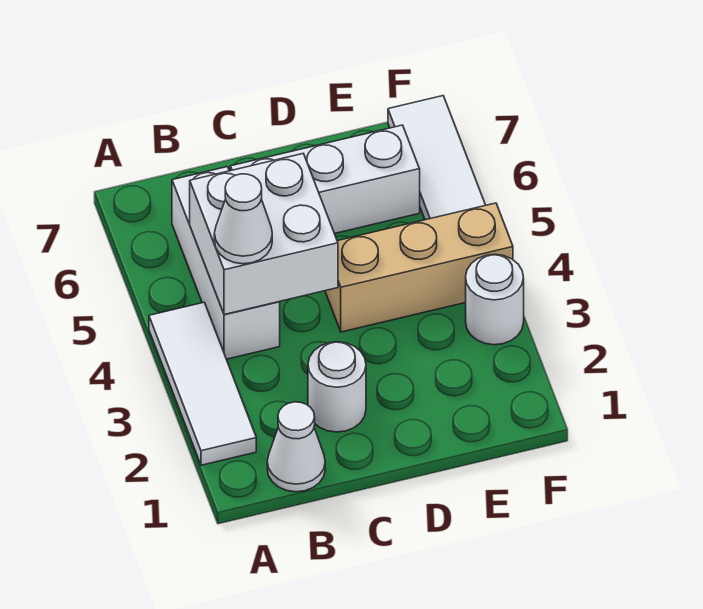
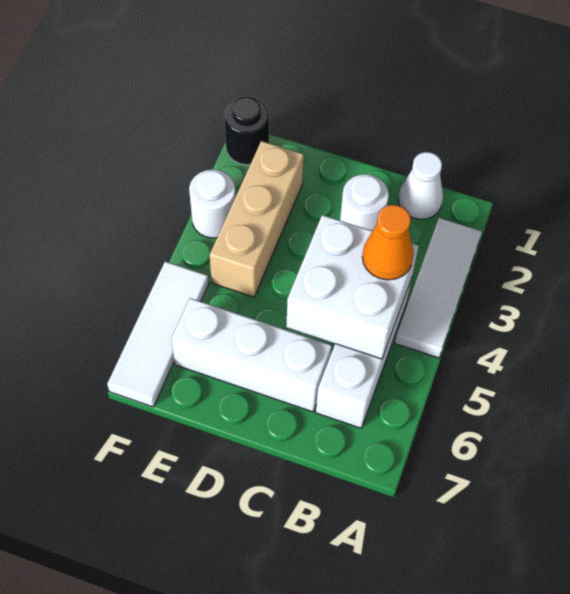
white cone B4 level 3 -> orange cone B4 level 3
tan brick D4:F4 level 1 -> tan brick E2:E4 level 1
none -> black round brick F1 level 1

